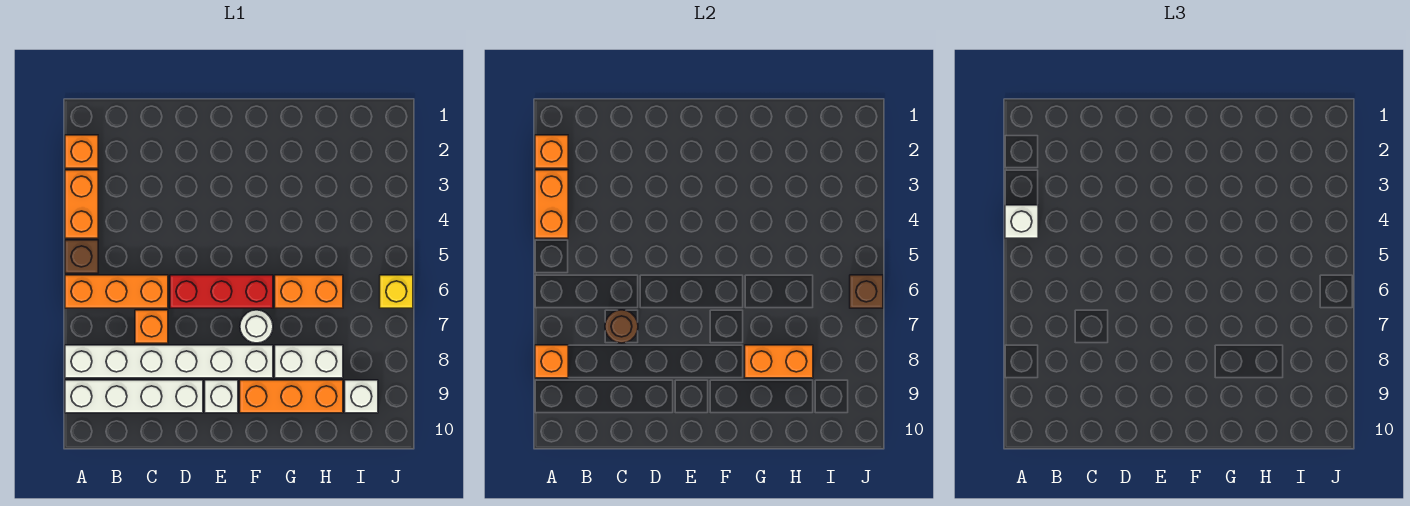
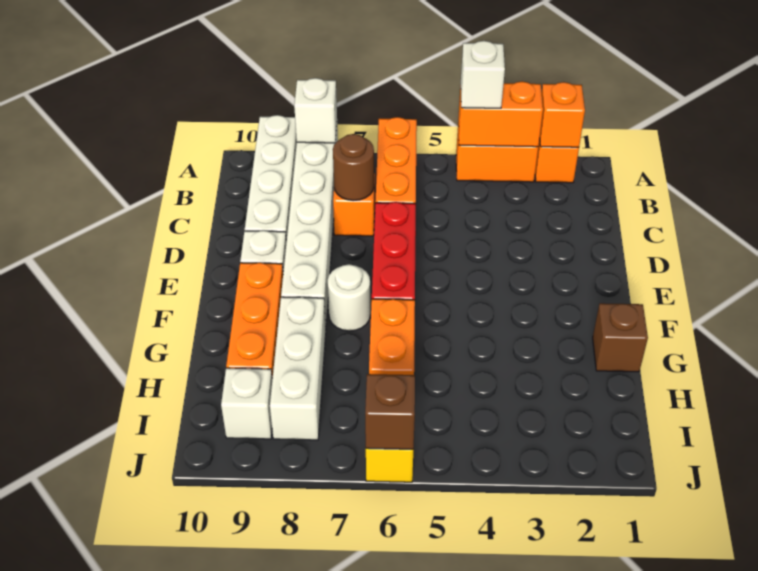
brown brick A5 level 1 -> brown brick G1 level 1
orange brick A8 level 2 -> white brick A8 level 2
white brick G8:H8 level 1 -> white brick G8:I8 level 1
orange brick G8:H8 level 2 -> none

